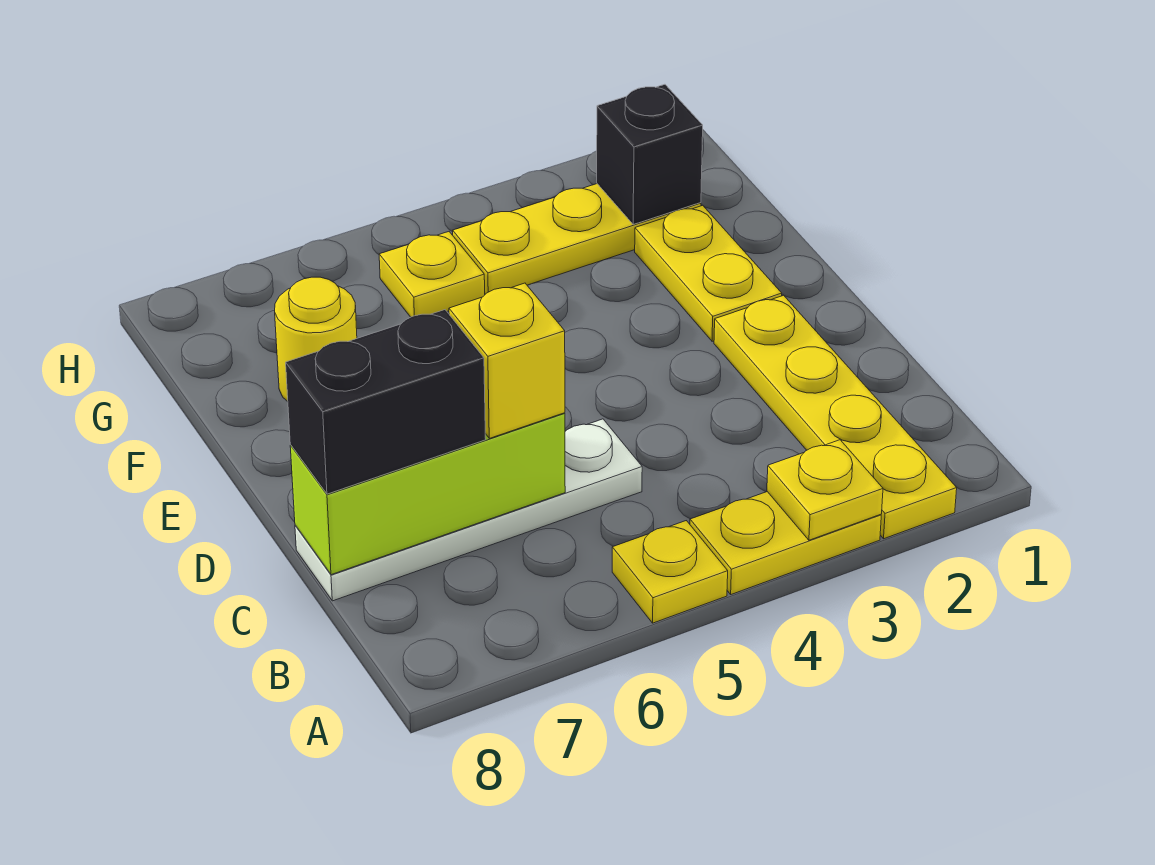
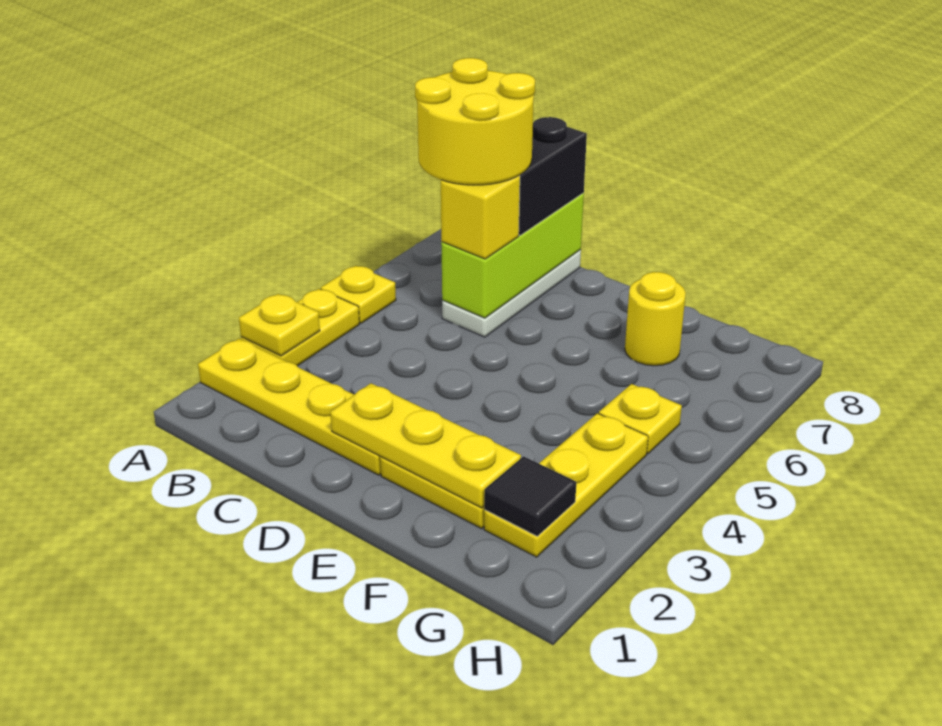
none -> yellow round brick B6:C7 level 4
white plate C5:C8 level 1 -> white plate C6:C8 level 1
none -> yellow plate D2:F2 level 2
black brick G2 level 2 -> black tile G2 level 2

